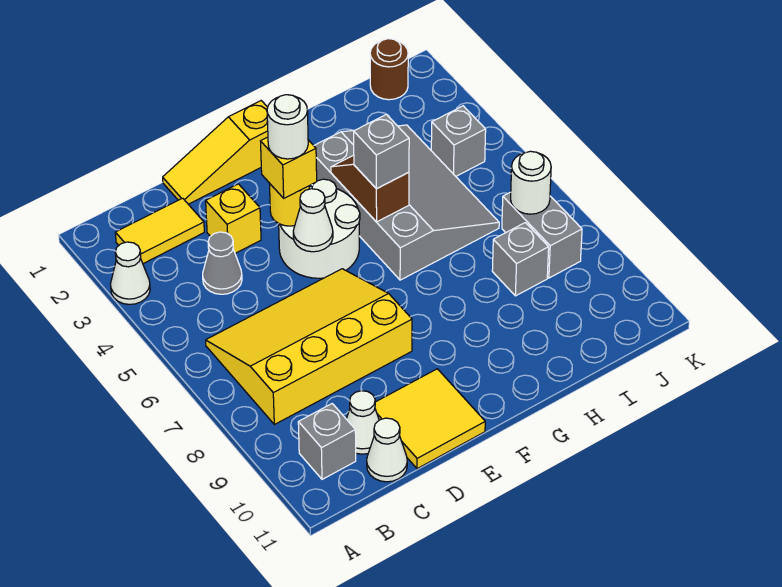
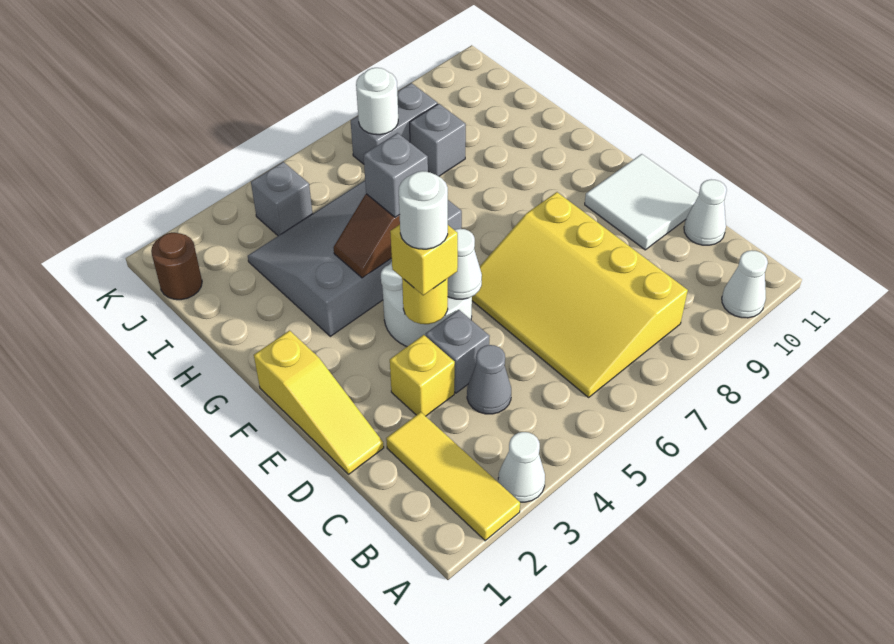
yellow tile B2:C2 level 1 -> yellow tile A2:C2 level 1
grey brick B10 level 1 -> grey brick D4 level 1
white cone C10 level 1 -> white cone A10 level 1
yellow tile D10:E11 level 1 -> white tile D10:E11 level 1

